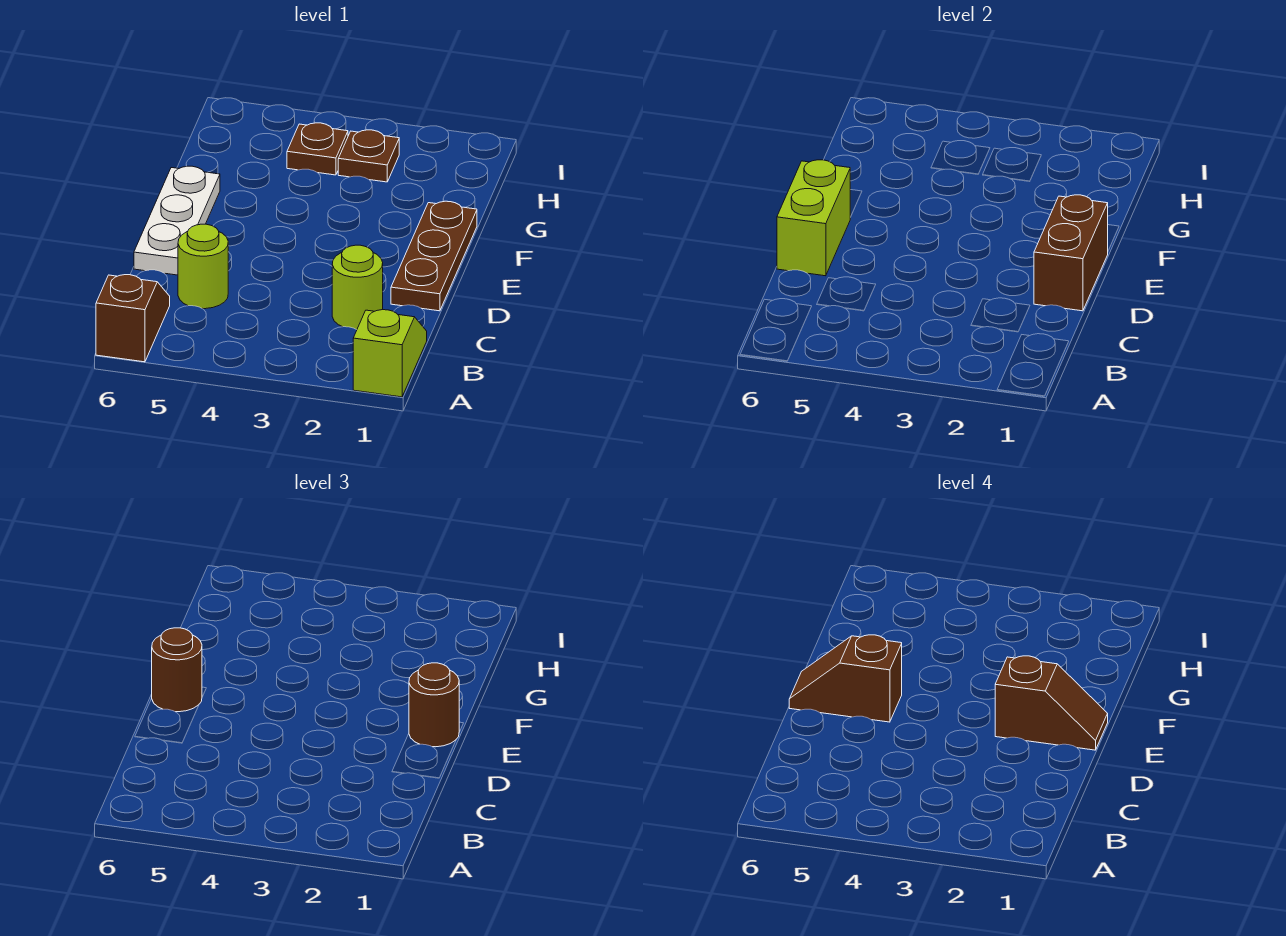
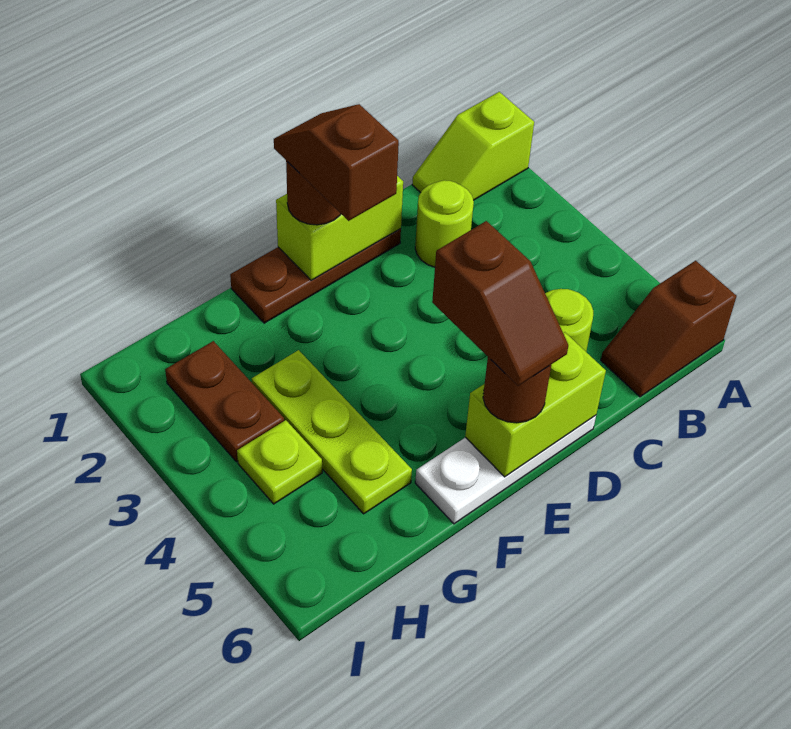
brown brick D1:E1 level 2 -> lime brick D1:E1 level 2
none -> lime plate G3:G5 level 1
brown plate H3 level 1 -> brown plate H2:H3 level 1
brown plate H4 level 1 -> lime plate H4 level 1

